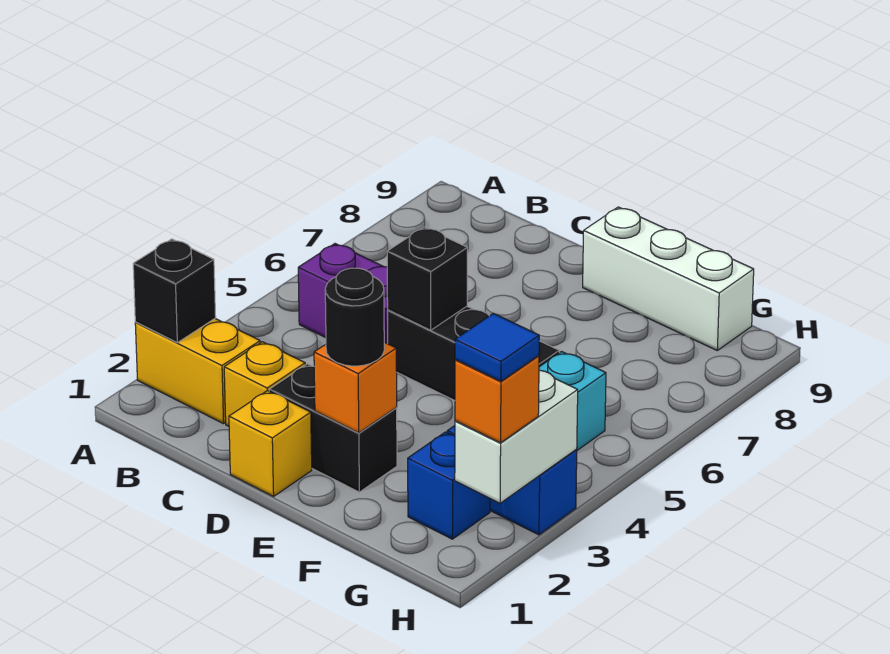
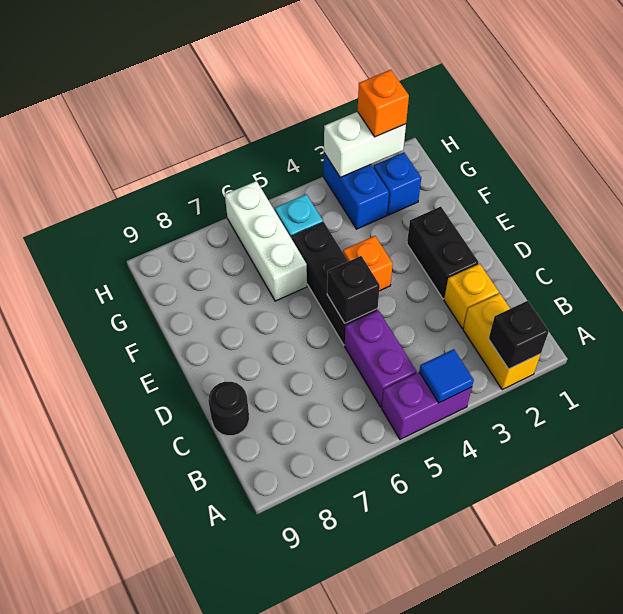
none -> purple brick A4:A5 level 1
yellow brick D1 level 1 -> none
orange brick E2 level 2 -> orange brick E4 level 1
black round brick E2 level 3 -> black round brick C9 level 1
white brick E9:G9 level 1 -> white brick F6:H6 level 1
blue tile H2 level 4 -> blue tile A4 level 2

